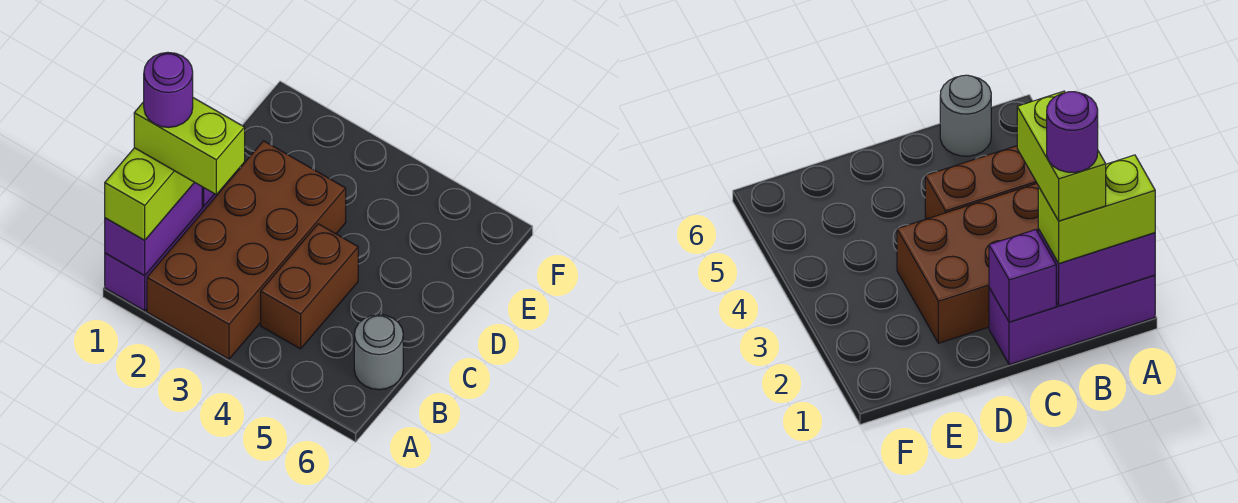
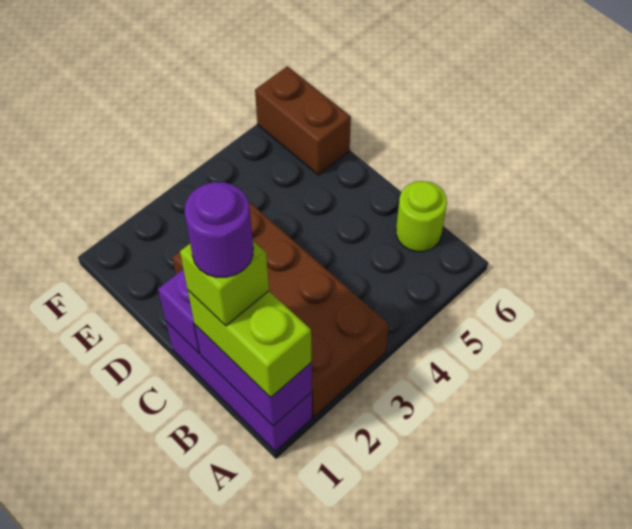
lime brick B1:B2 level 4 -> lime brick B1 level 4
brown brick B4:C4 level 1 -> brown brick E6:F6 level 1
grey round brick B6 level 1 -> lime round brick B6 level 1

